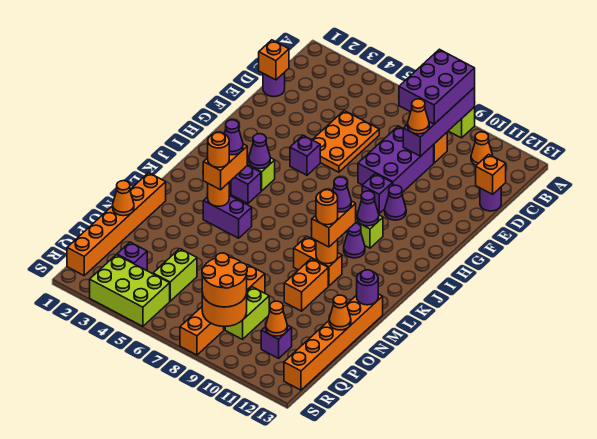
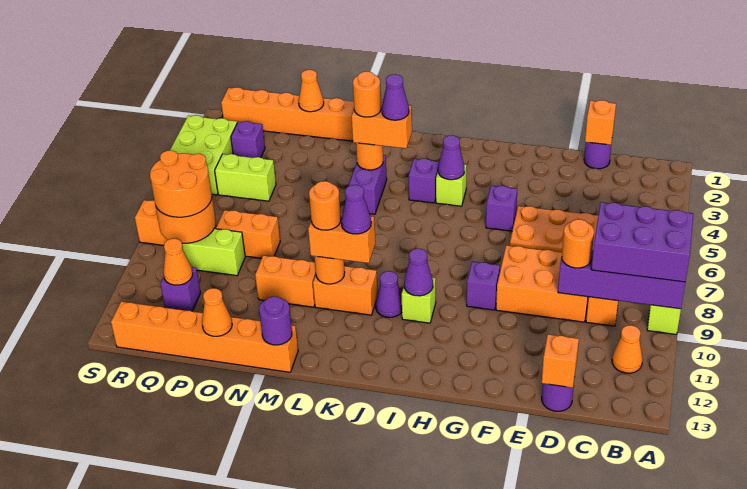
purple brick D8:F9 level 1 -> orange brick D8:F9 level 1
orange cone D9 level 3 -> orange round brick D9 level 3
purple cone G10 level 1 -> none
orange brick L9:L10 level 1 -> orange brick K10:L10 level 1

